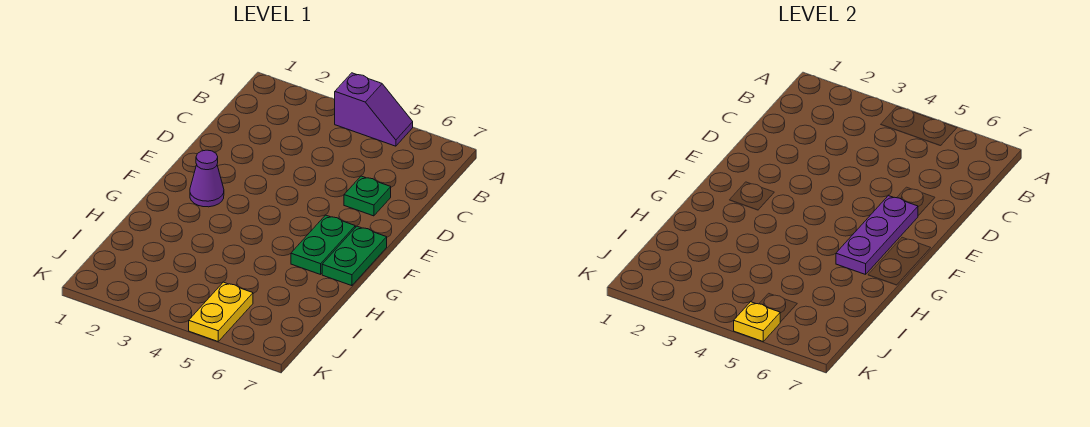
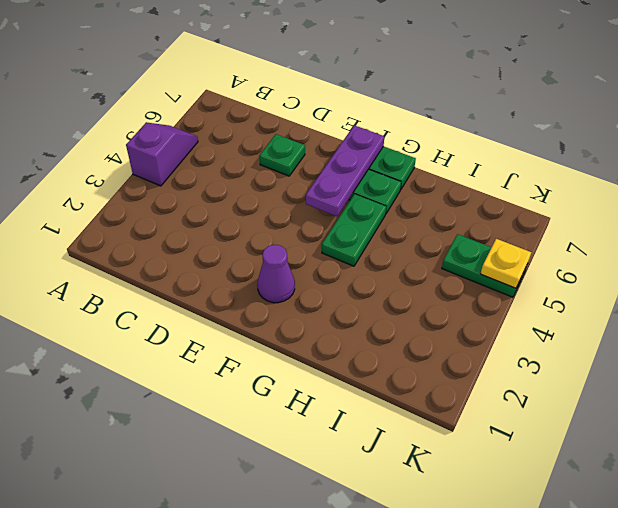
purple plate E6:G6 level 2 -> purple plate F5:F7 level 2
none -> green plate G4:G5 level 1
yellow plate J5:K5 level 1 -> green plate J5:K5 level 1

